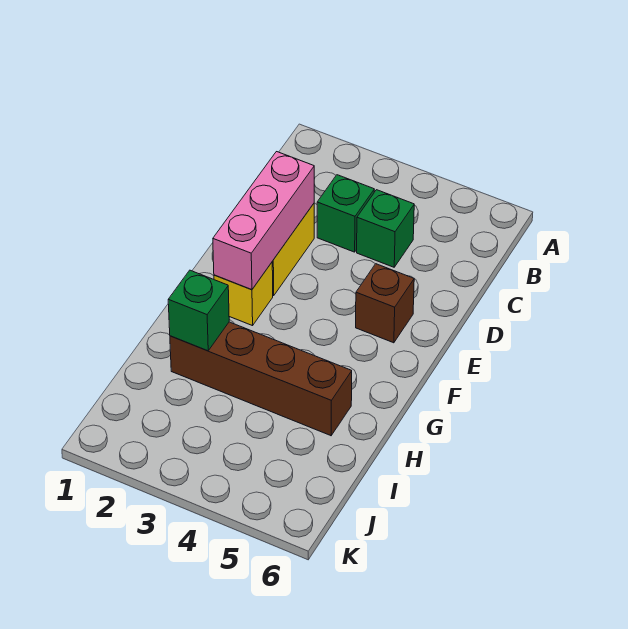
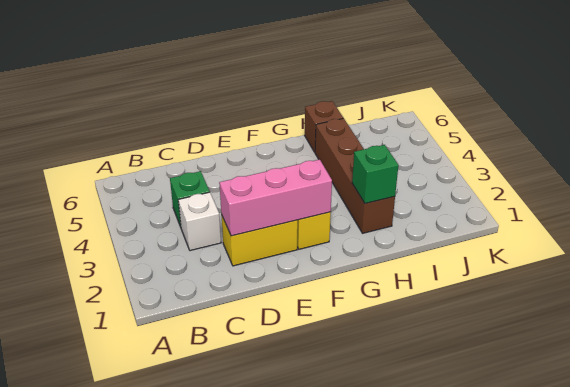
green brick C3 level 1 -> white brick C3 level 1
brown brick E5 level 1 -> brown brick H6 level 1

